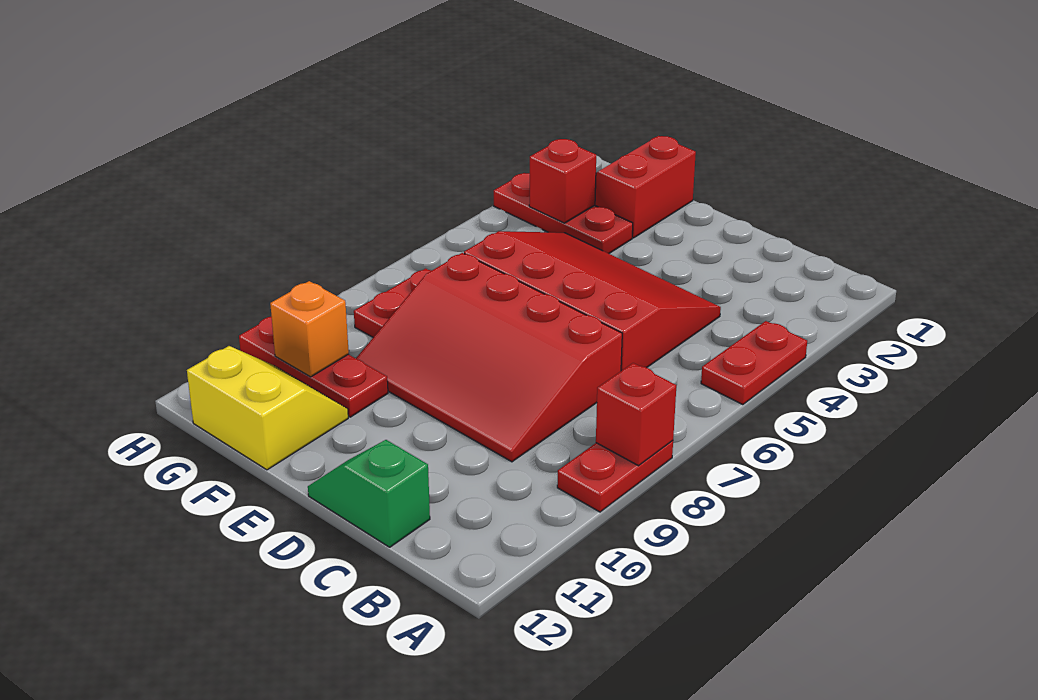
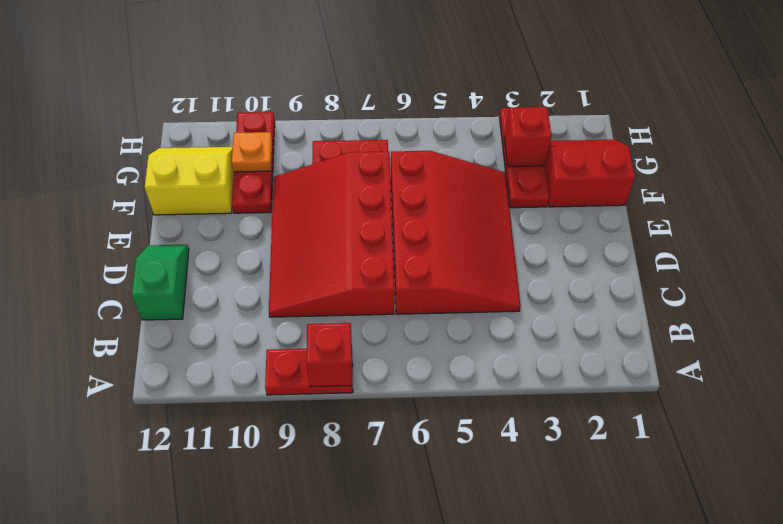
red plate A4:A5 level 1 -> none
yellow slope F11:G12 level 1 top 12 -> yellow slope F11:G12 level 1 top F
orange brick G10 level 2 -> orange plate G10 level 2

